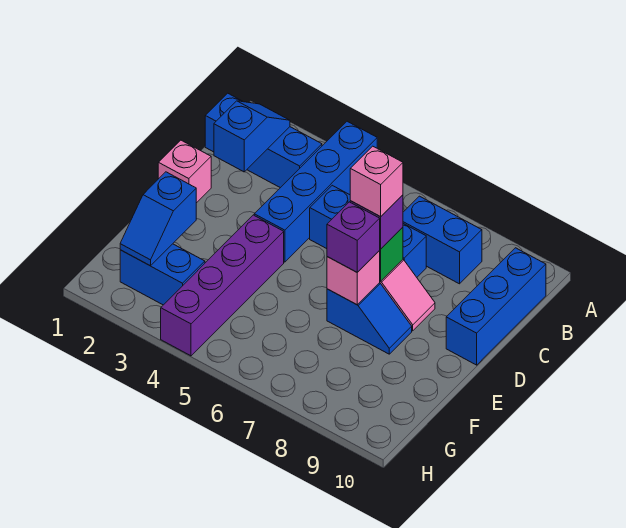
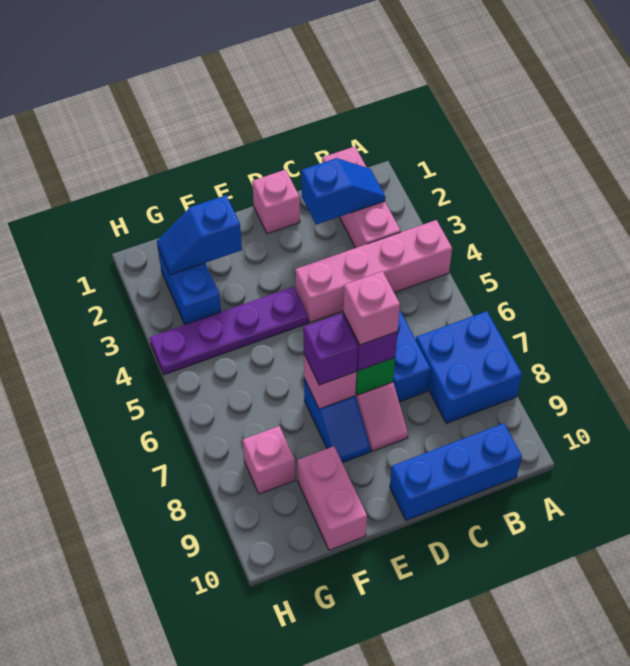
blue brick A4:D4 level 1 -> pink brick A4:D4 level 1
blue brick B1:B3 level 1 -> pink brick B1:B3 level 1
blue brick B7:B8 level 1 -> blue brick A7:B8 level 1
purple brick E4:H4 level 1 -> purple plate E4:H4 level 1
none -> pink brick F9:F10 level 1
none -> pink brick G8 level 1

